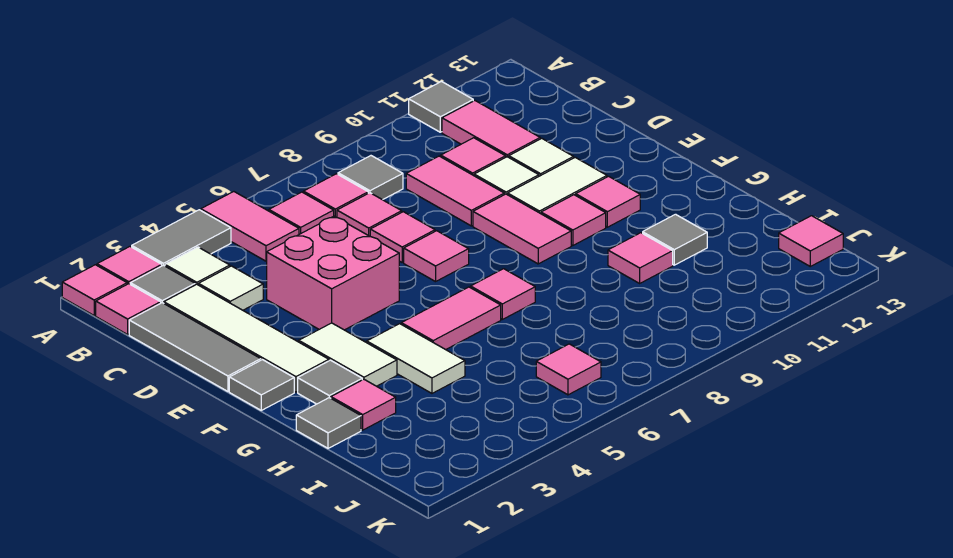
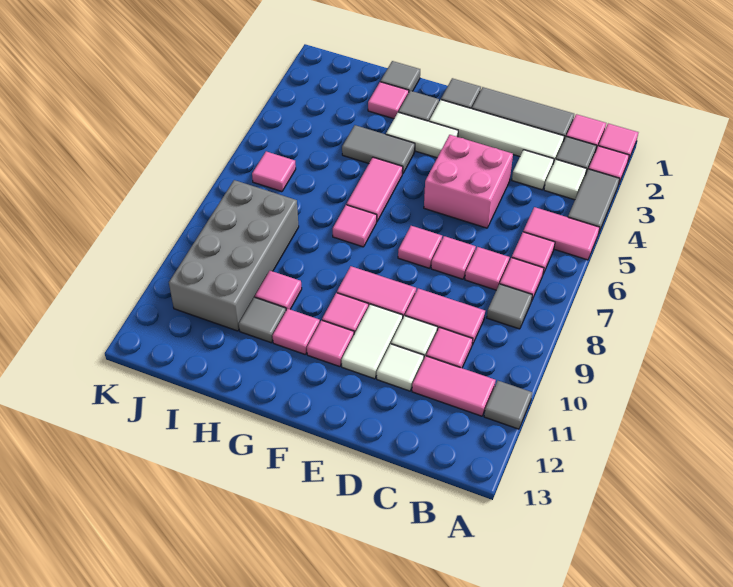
white tile G4:H4 level 1 -> grey tile G4:H4 level 1
none -> grey brick I8:J11 level 1
pink tile J13 level 1 -> pink tile G11 level 1

